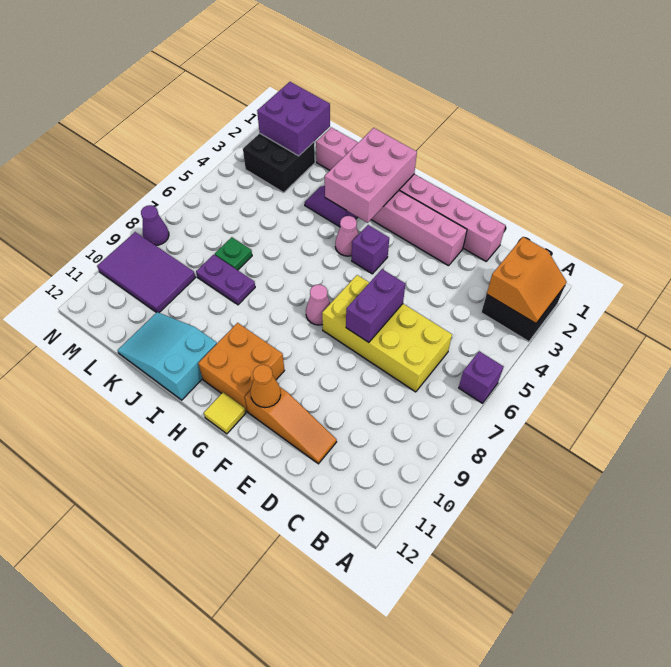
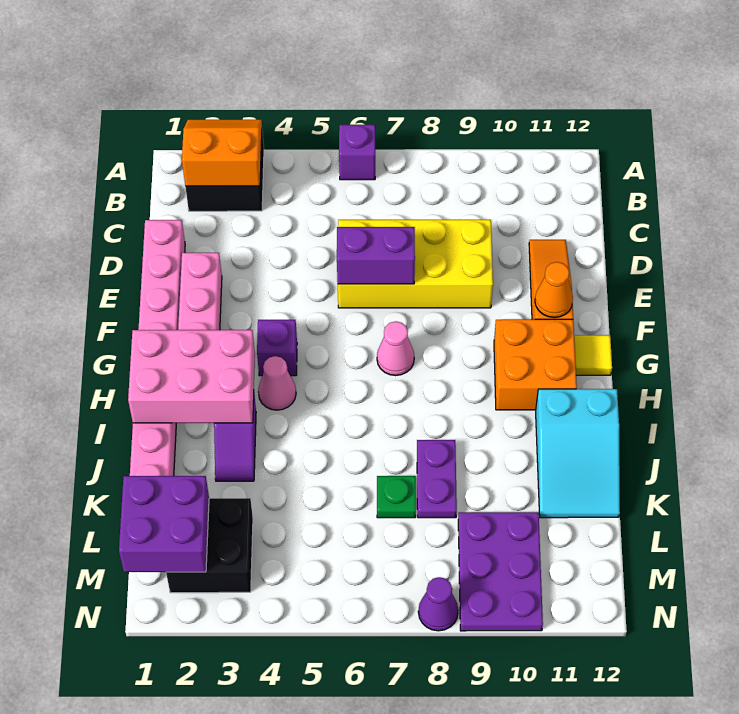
yellow brick C6:F7 level 1 -> yellow brick D6:E9 level 1
purple tile L9:N10 level 1 -> purple plate L9:N10 level 1

